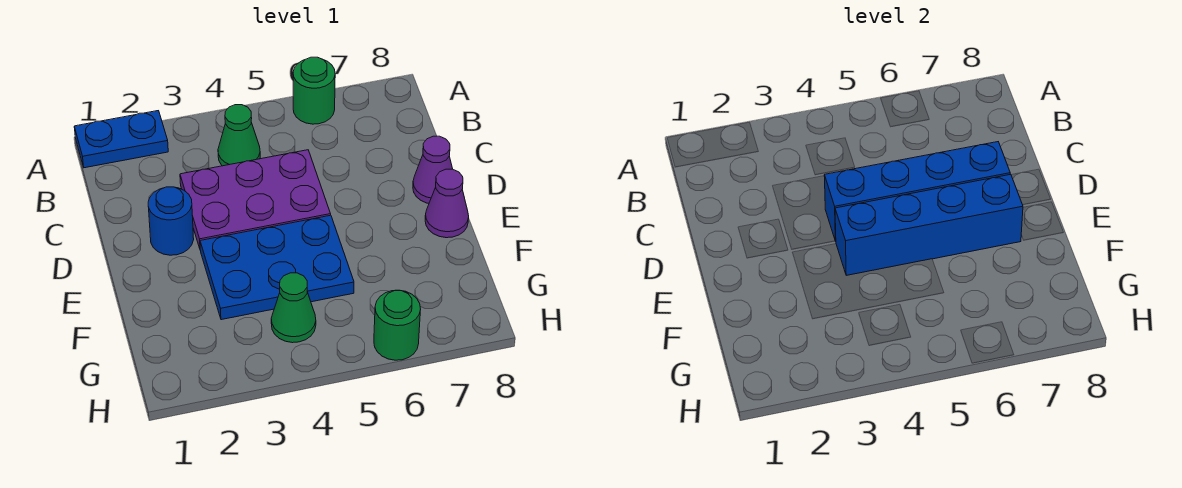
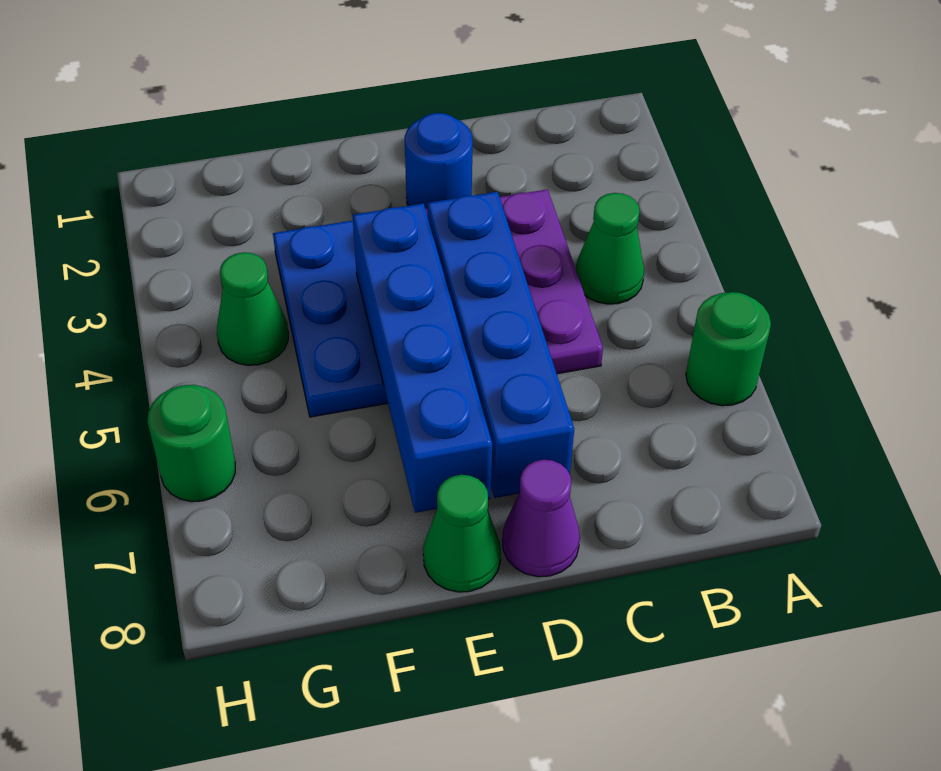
blue plate A1:A2 level 1 -> none
purple cone E8 level 1 -> green cone E8 level 1

